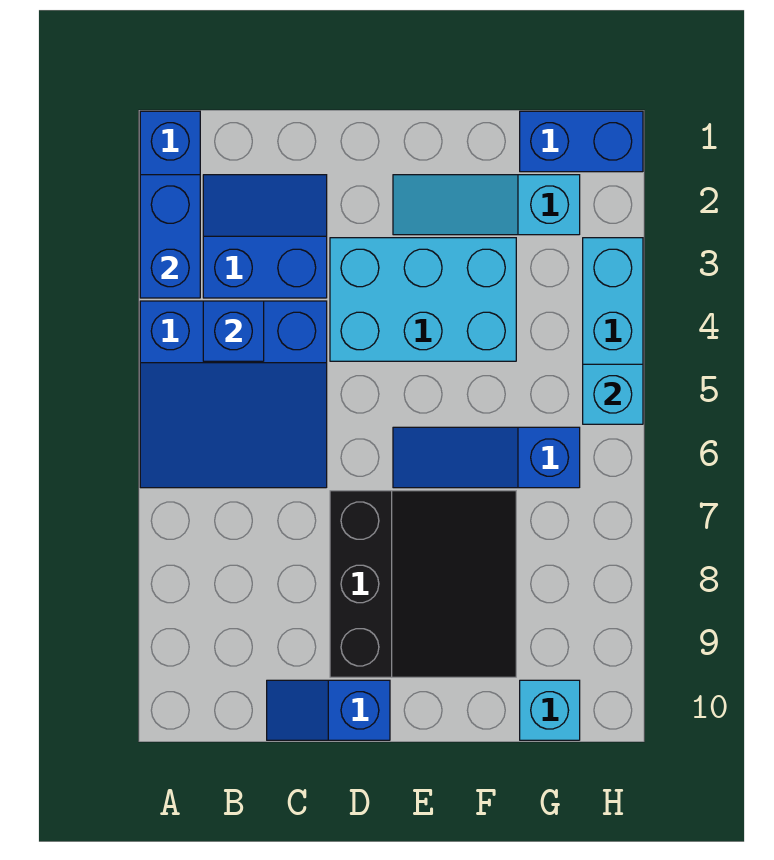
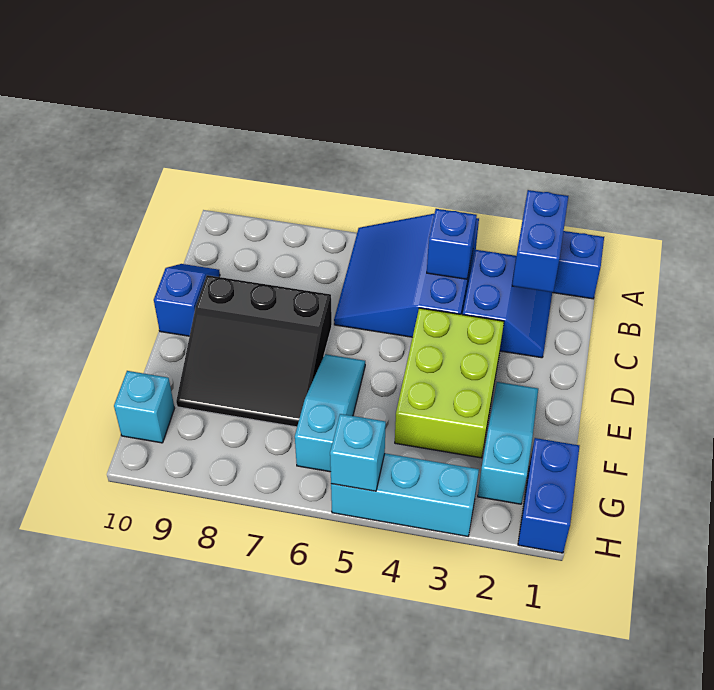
blue brick A2:A3 level 2 -> blue brick A2:B2 level 2
cyan brick D3:F4 level 1 -> lime brick D3:F4 level 1
blue slope E6:G6 level 1 top G -> cyan slope E6:G6 level 1 top G

